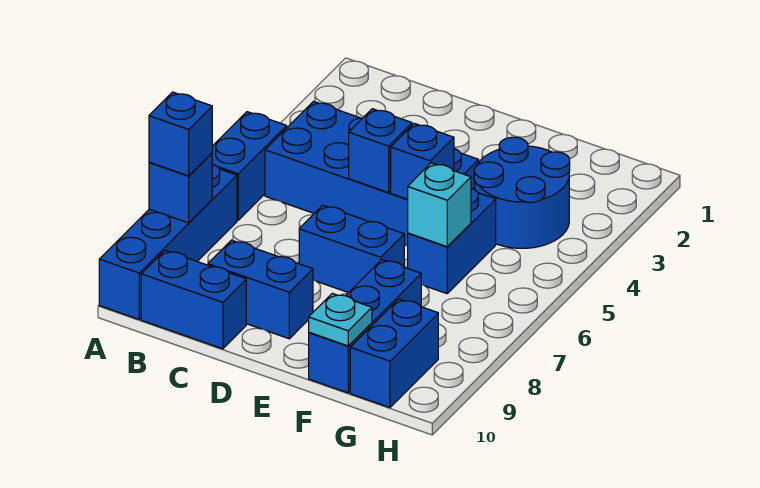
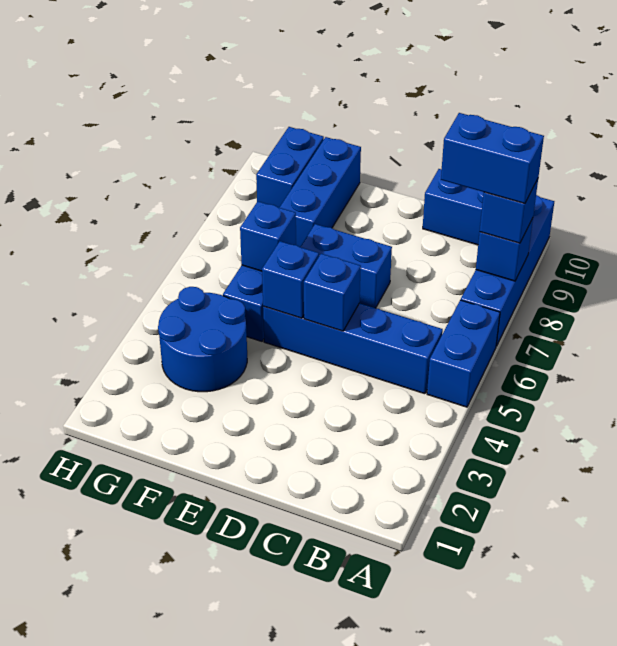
blue brick B4:E5 level 1 -> blue brick B5:E5 level 1
blue brick C9:D9 level 1 -> blue brick A8:B8 level 4
cyan brick F6 level 2 -> blue brick F6 level 2
cyan plate F10 level 2 -> none

